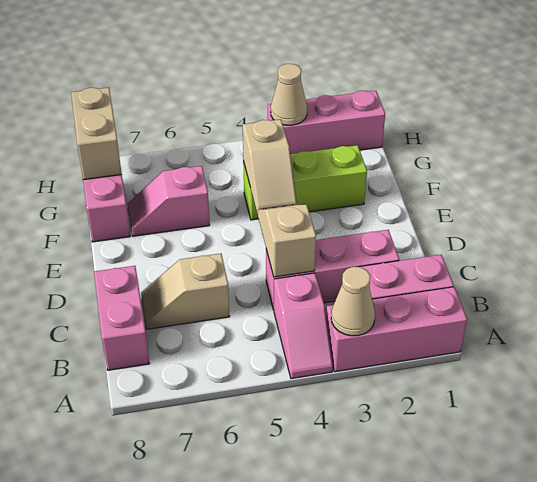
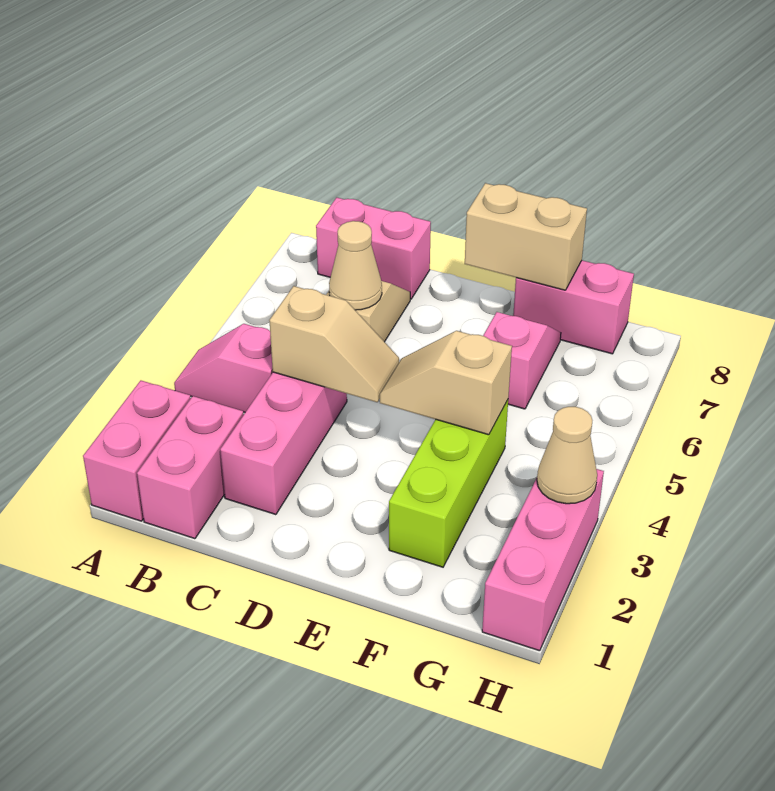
pink brick A1:A3 level 1 -> pink brick A1:A2 level 1
tan cone A3 level 2 -> tan cone C6 level 2
tan brick G8:H8 level 2 -> tan brick E8:F8 level 2

